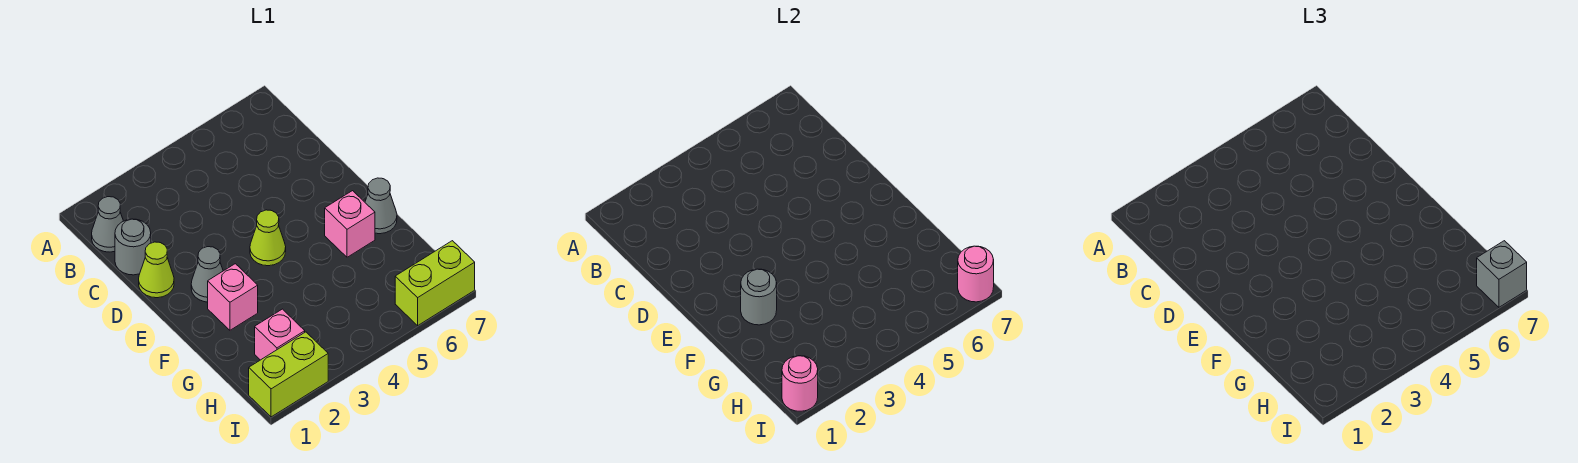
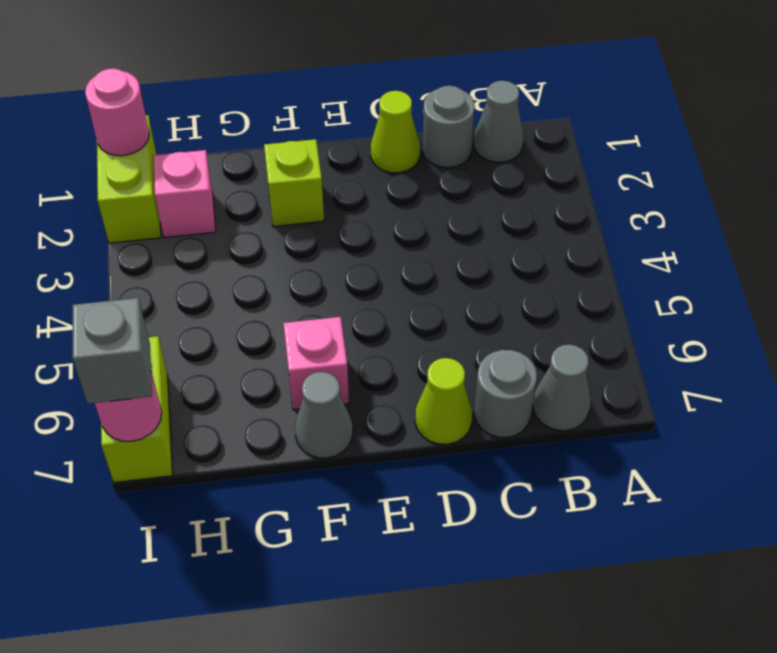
grey cone E2 level 1 -> grey cone B7 level 1
lime cone E4 level 1 -> lime cone D7 level 1
pink brick F2 level 1 -> lime brick F2 level 1
grey round brick F2 level 2 -> grey round brick C7 level 1

